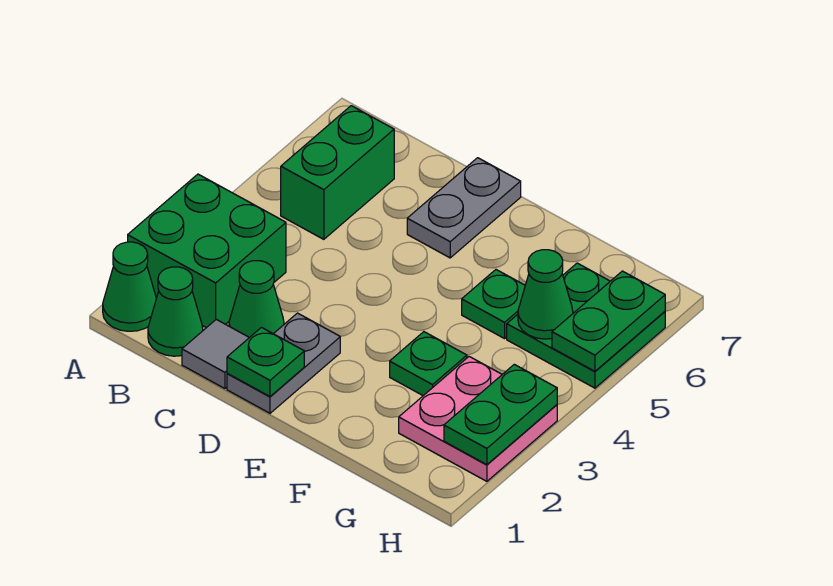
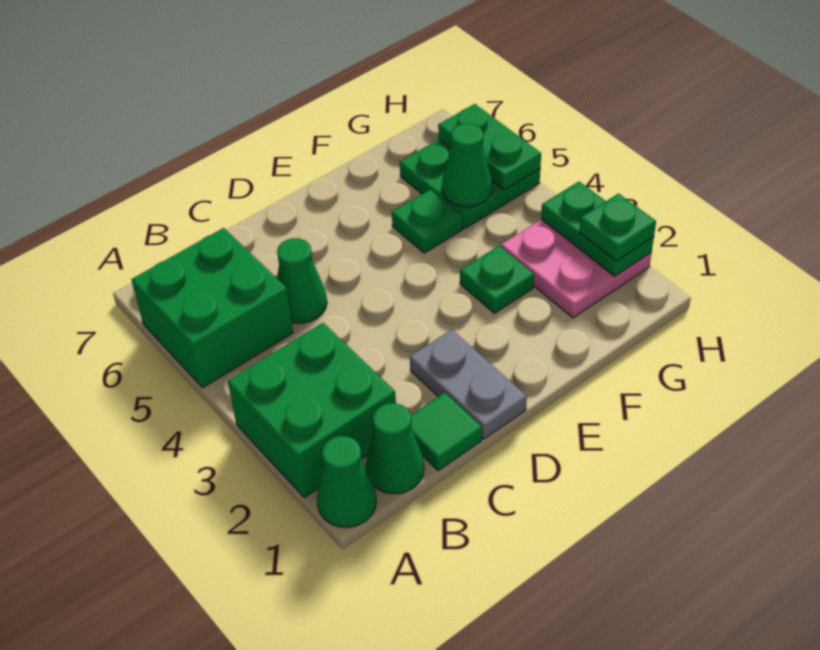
green brick B5:B6 level 1 -> green brick A5:B6 level 1
grey tile C1 level 1 -> green tile C1 level 1
green cone C2 level 1 -> green cone C5 level 1
green plate D1 level 2 -> green plate H2 level 3
grey plate D6:D7 level 1 -> none

